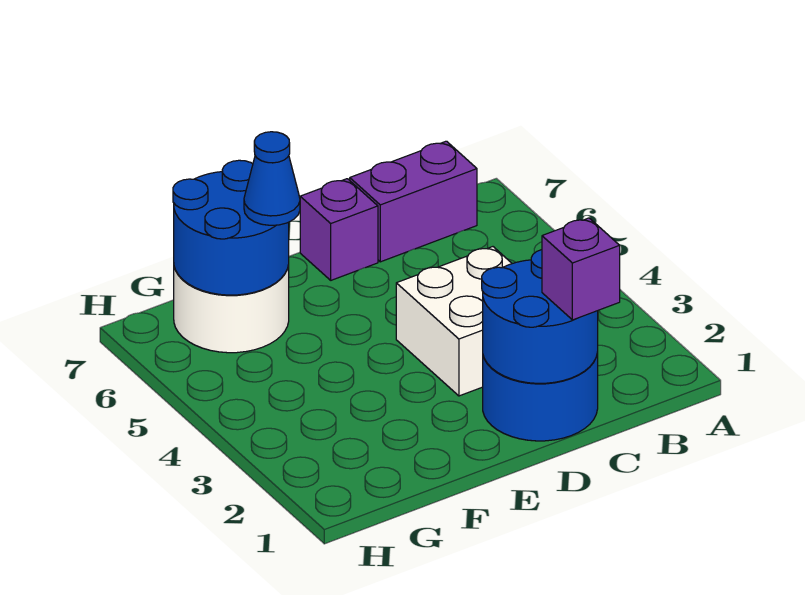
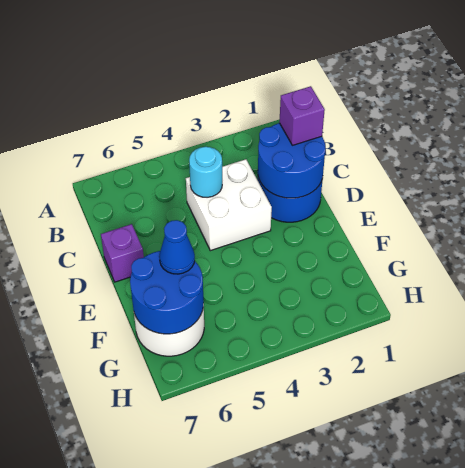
purple brick B7:C7 level 1 -> none
none -> cyan round brick C4 level 2

